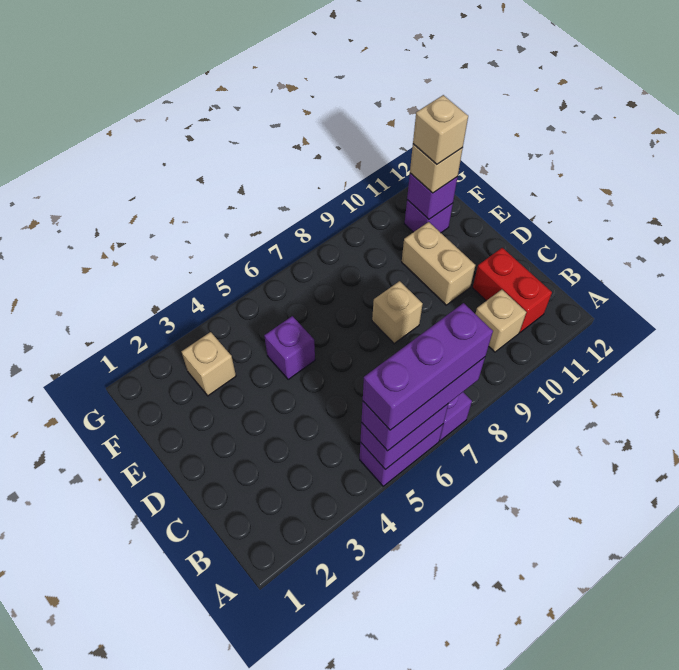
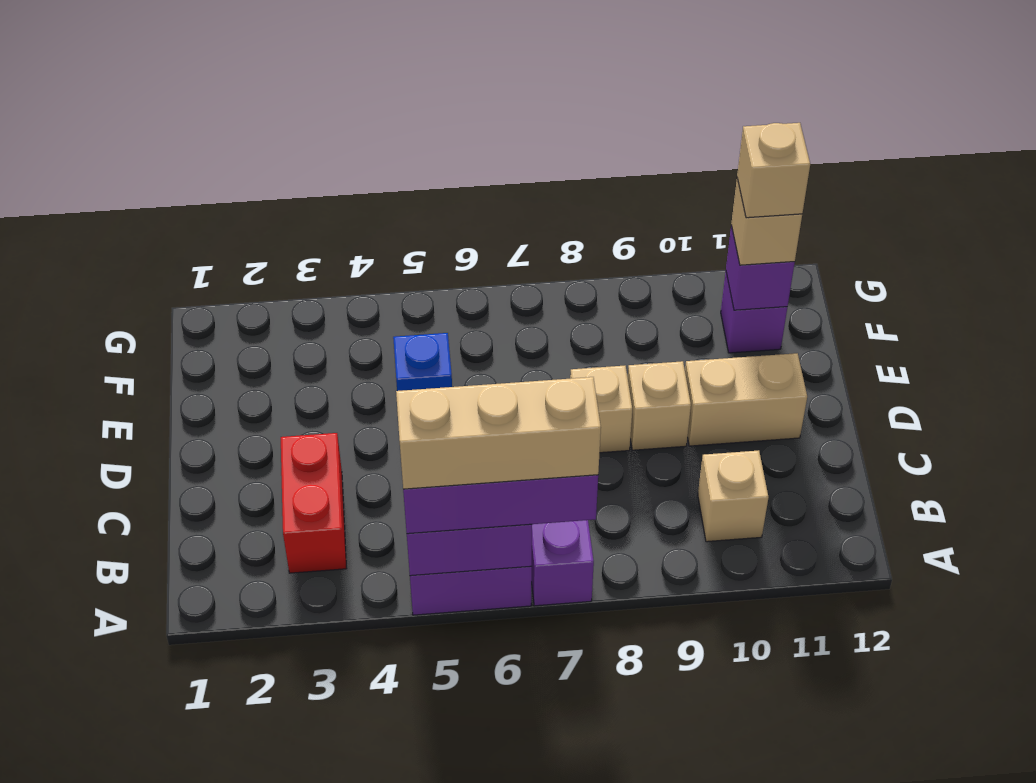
purple brick A5:A7 level 4 -> tan brick A5:A7 level 4
red brick B11:C11 level 1 -> red brick B3:C3 level 1
tan brick D10:E10 level 1 -> tan brick D10:D11 level 1
purple brick E5 level 1 -> blue brick E5 level 1
tan brick F3 level 1 -> tan brick D9 level 1

